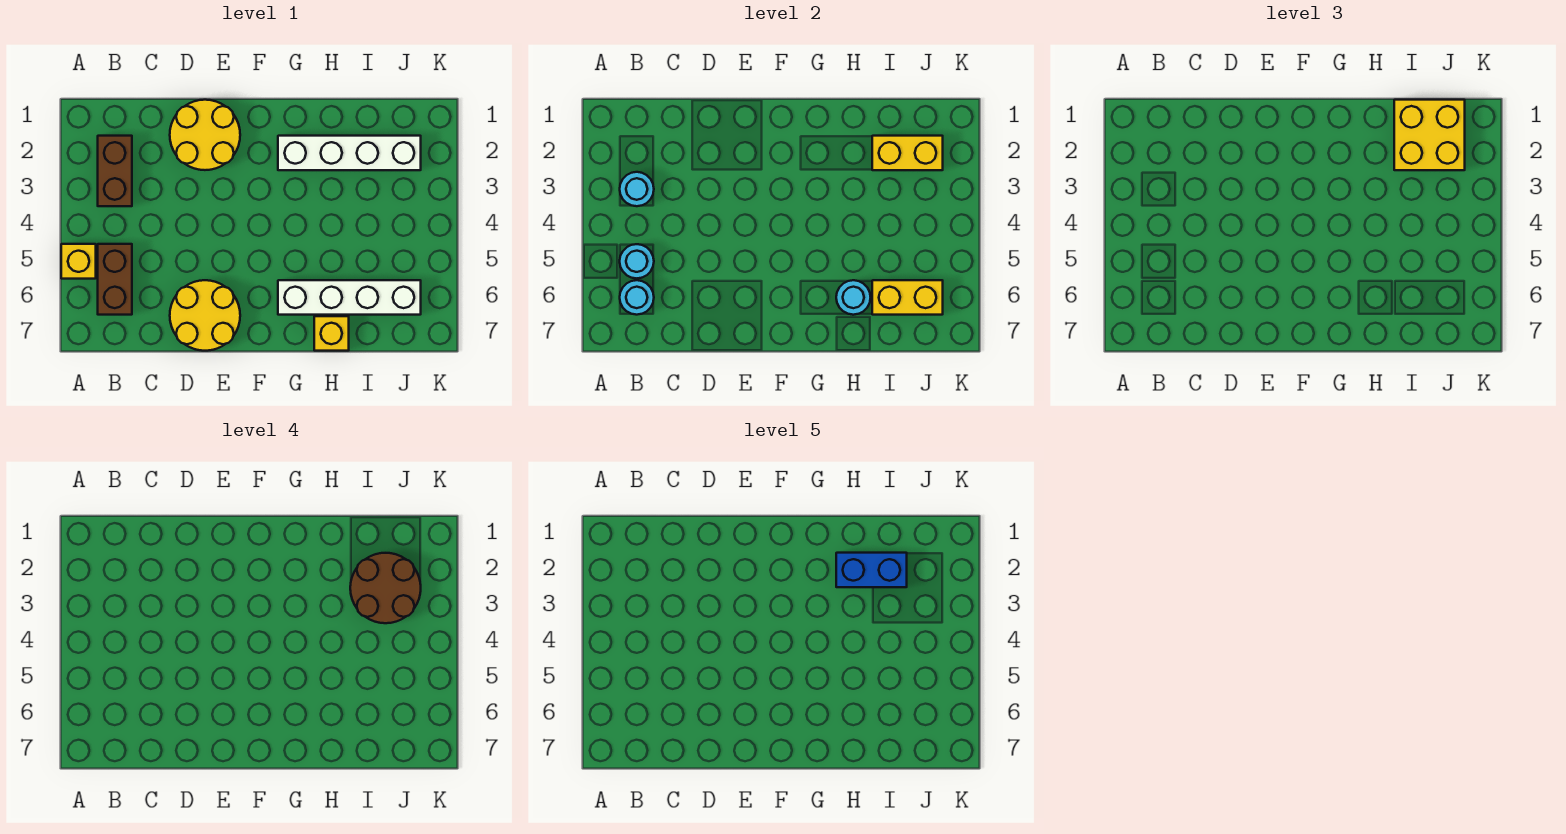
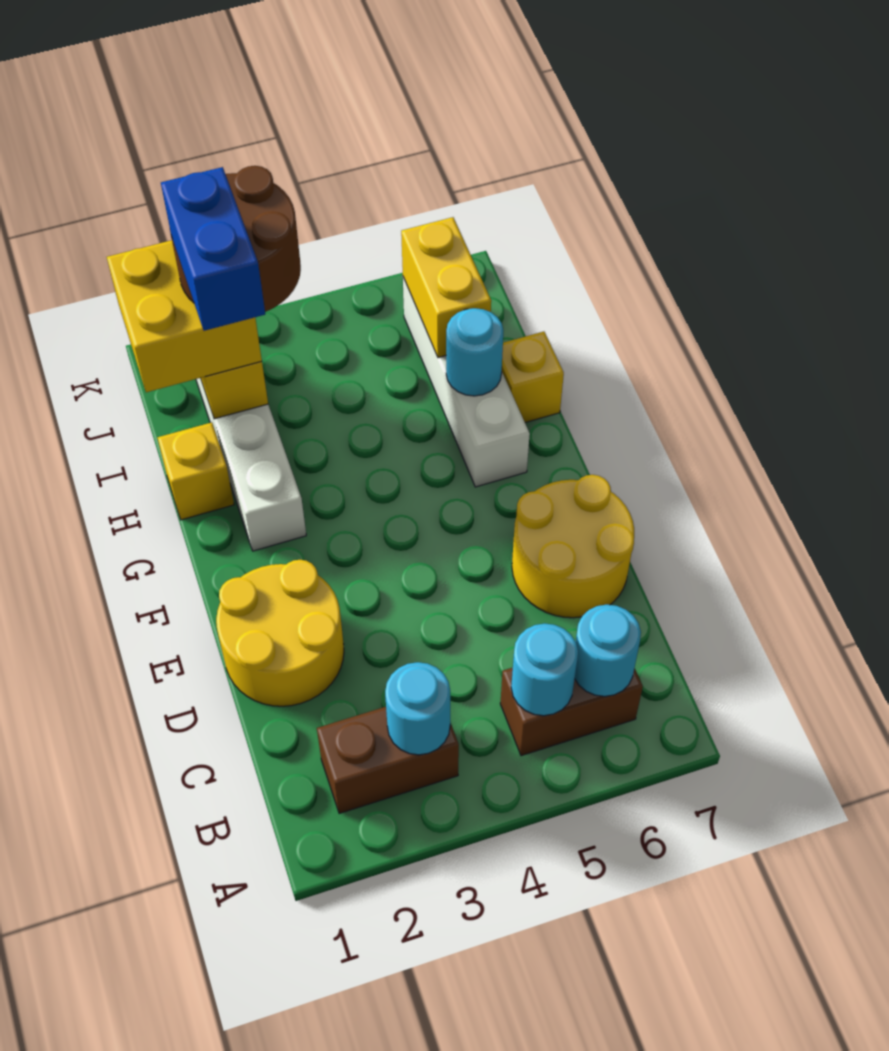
yellow brick A5 level 1 -> yellow brick H1 level 1

